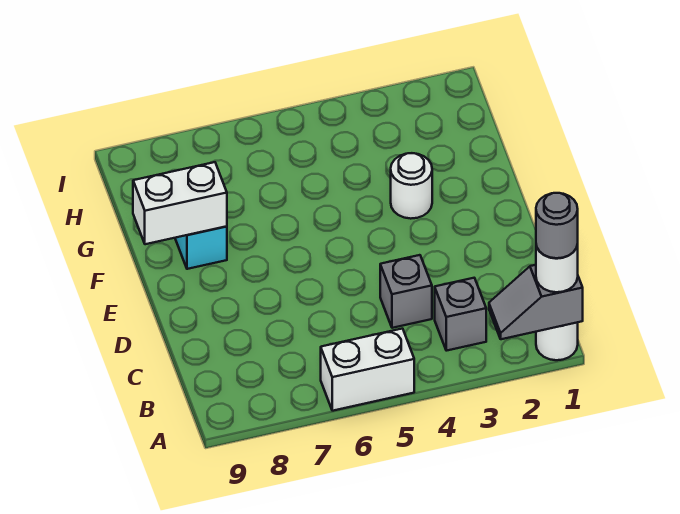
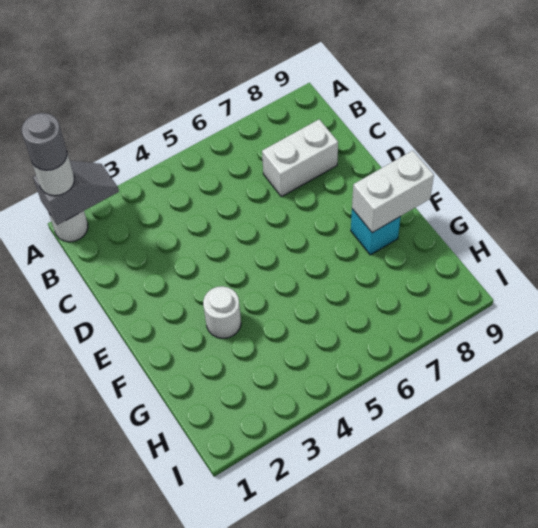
white brick A5:A6 level 1 -> white brick C7:C8 level 1
grey brick B3 level 1 -> none
grey brick C4 level 1 -> none

